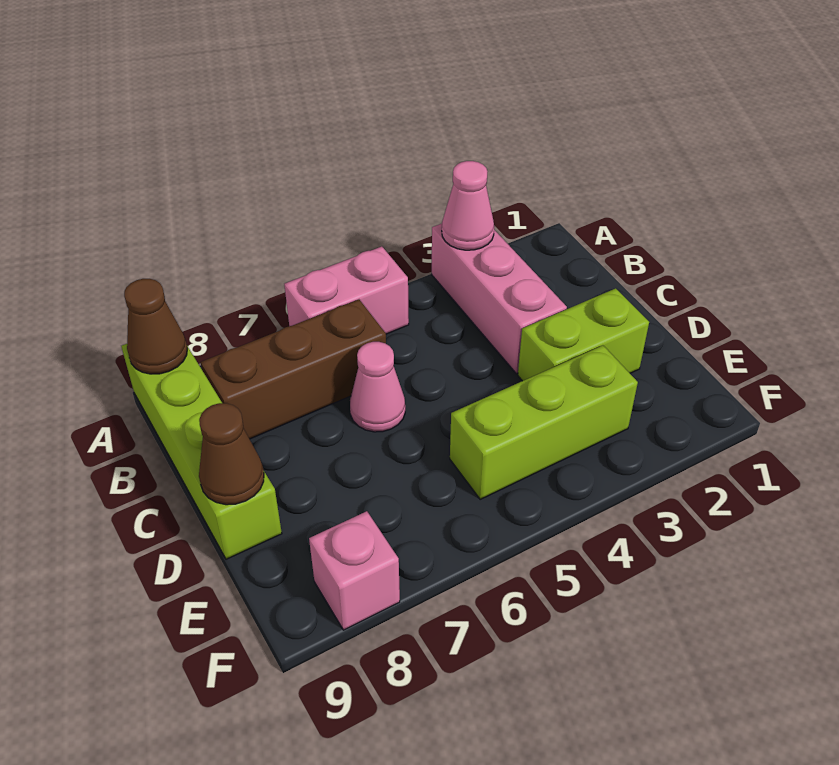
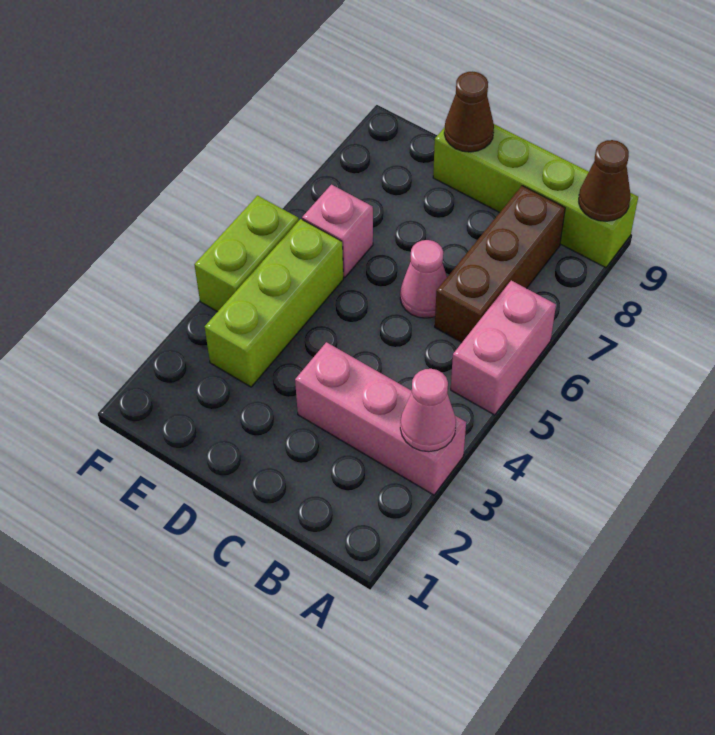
lime brick D2:D3 level 1 -> lime brick F4:F5 level 1
pink brick F8 level 1 -> pink brick E6 level 1

